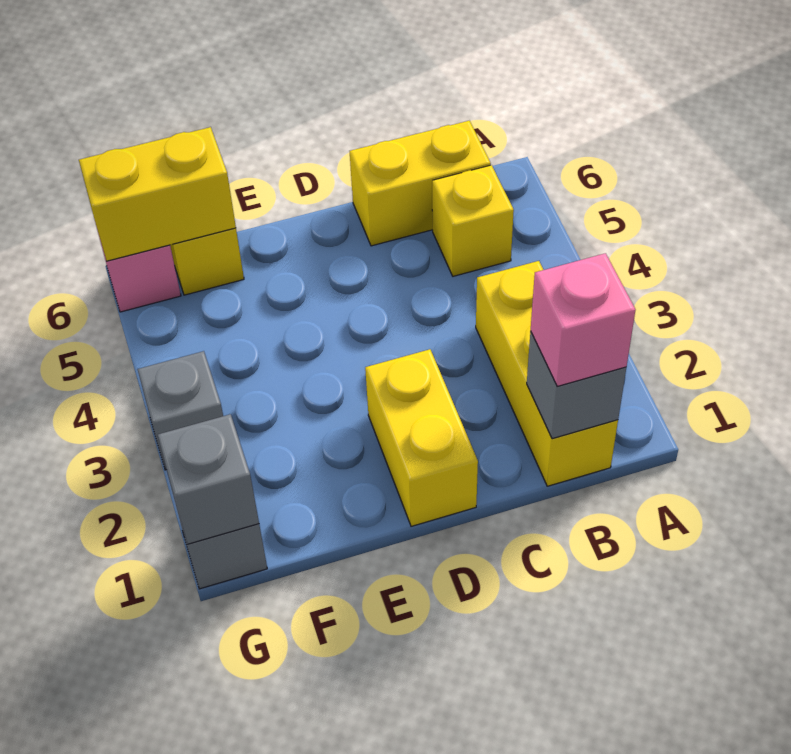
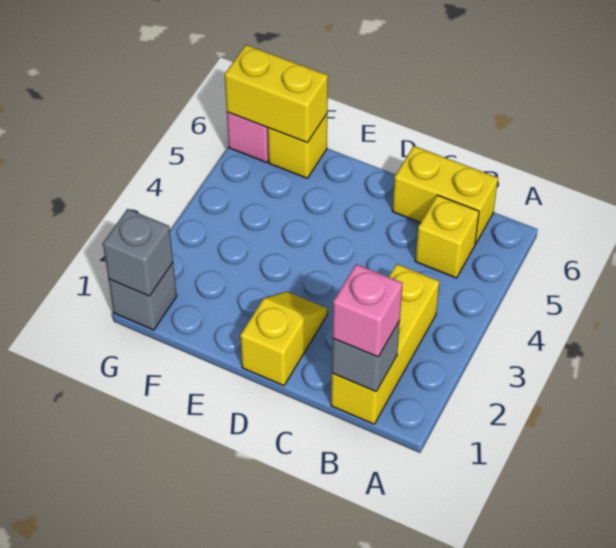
yellow brick D1:D2 level 1 -> yellow slope D1:D2 level 1 top 1
grey brick G3 level 1 -> none

